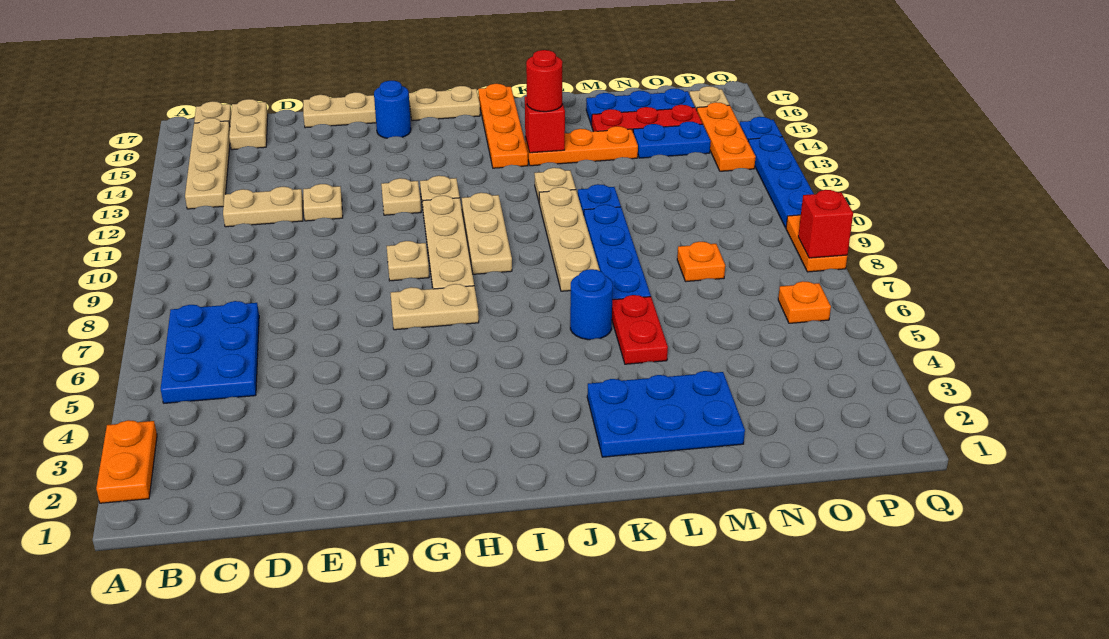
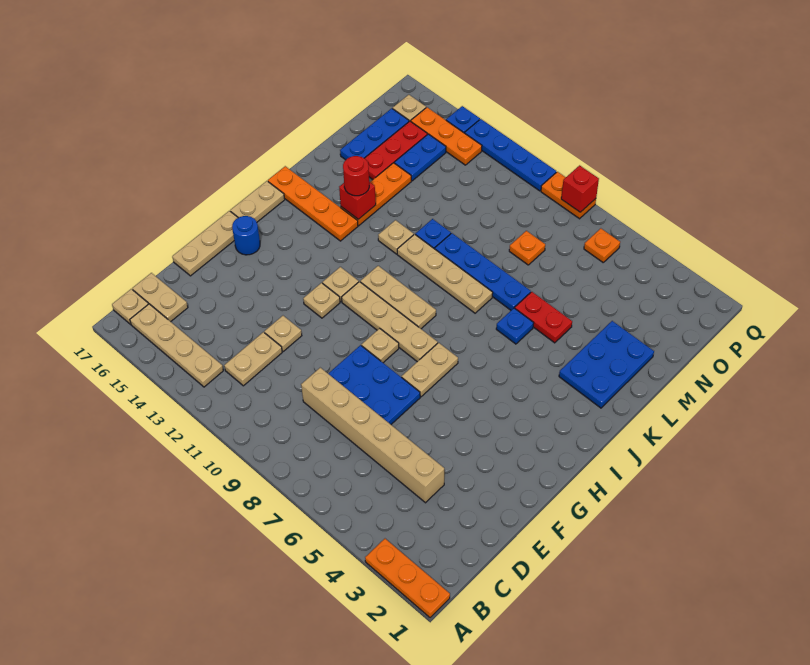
orange plate A2:A3 level 1 -> orange plate A1:A3 level 1
blue plate B5:C7 level 1 -> blue plate E7:F9 level 1
none -> tan brick D4:D9 level 1
blue round brick K6 level 1 -> blue plate K6 level 1

